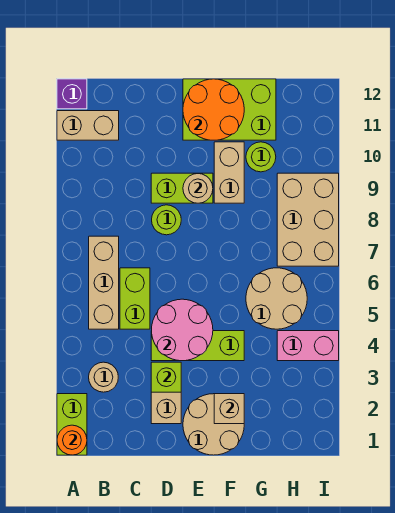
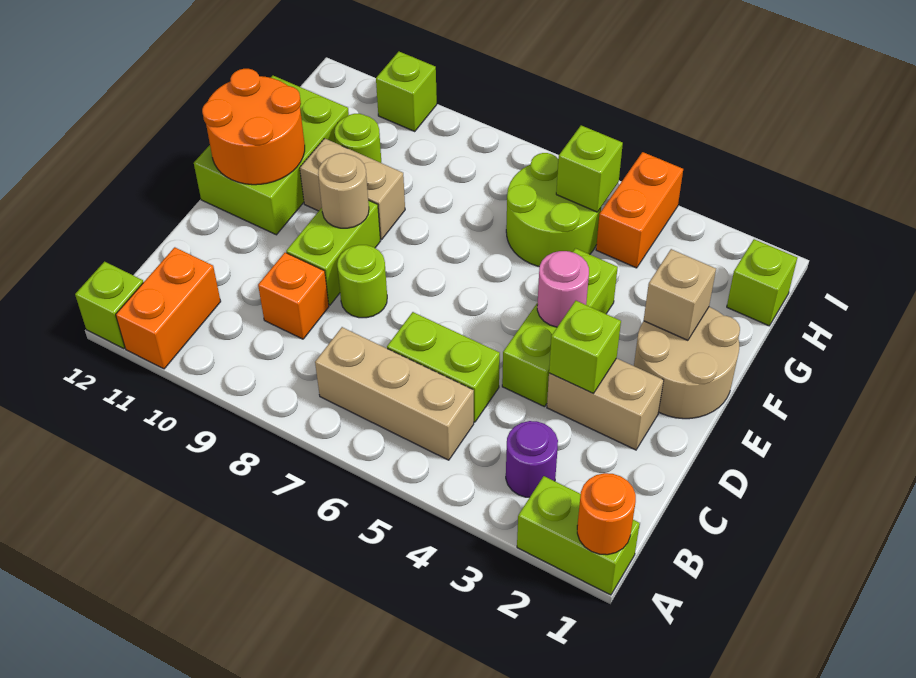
tan brick A11:B11 level 1 -> orange brick A11:B11 level 1
purple brick A12 level 1 -> lime brick A12 level 1
tan round brick B3 level 1 -> purple round brick B3 level 1
none -> orange brick C9 level 1
pink round brick D4:E5 level 2 -> pink round brick E4 level 2
tan round brick G5:H6 level 1 -> lime round brick G5:H6 level 1
none -> lime brick H1 level 1
pink brick H4:I4 level 1 -> orange brick H4:I4 level 1
none -> lime brick H5 level 2
tan brick H7:I9 level 1 -> none
none -> lime brick I10 level 1

